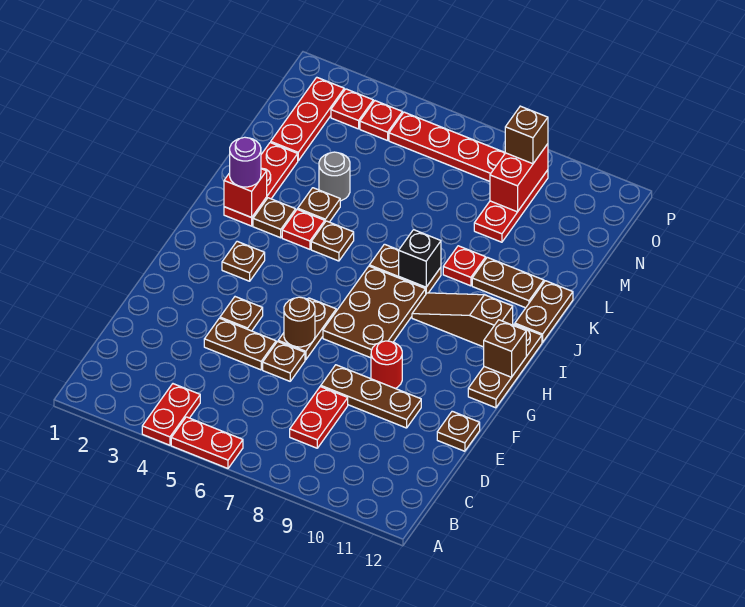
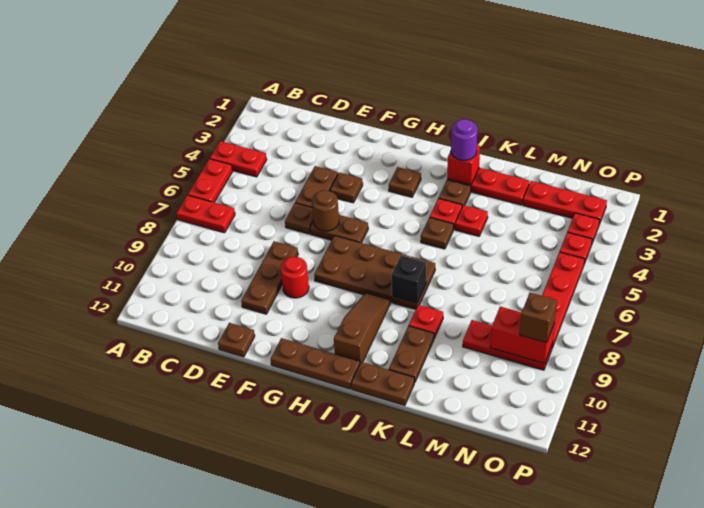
red plate C8:D8 level 1 -> red plate A7:B7 level 1
brown brick H12 level 2 -> none
brown plate K4 level 1 -> red plate K4 level 1
grey round brick L4 level 1 -> none

